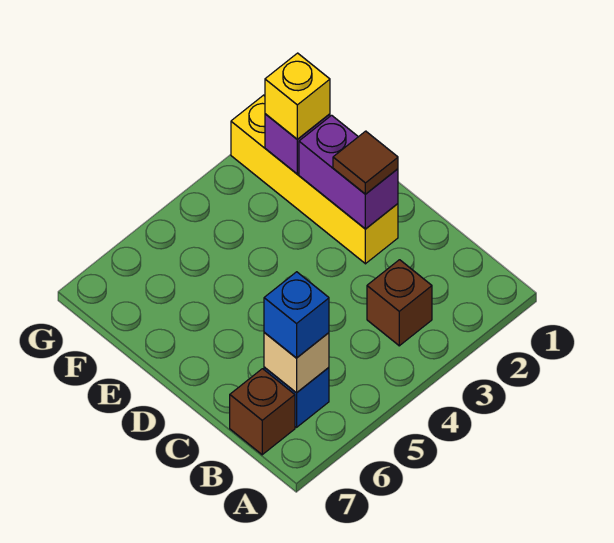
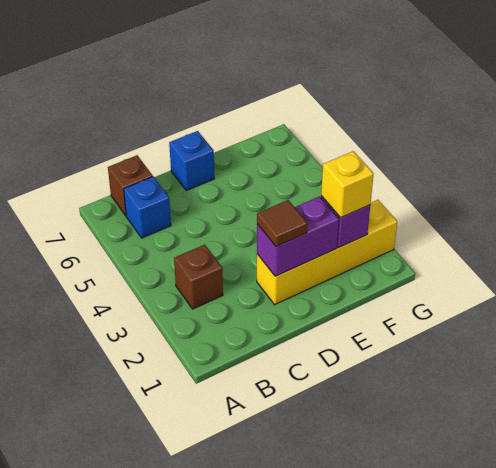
tan brick B6 level 2 -> none
blue brick B6 level 3 -> blue brick D7 level 1

